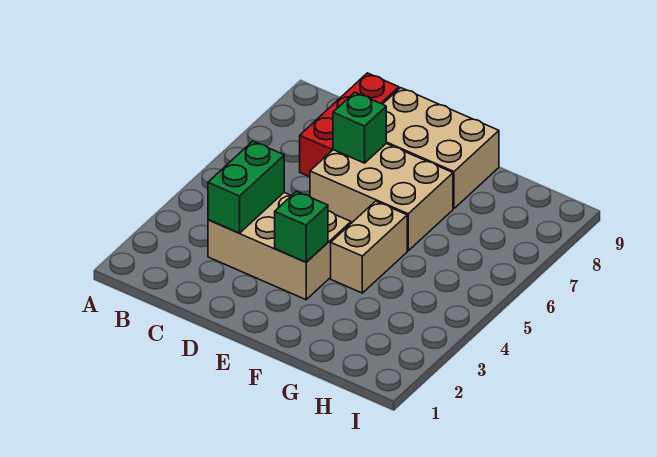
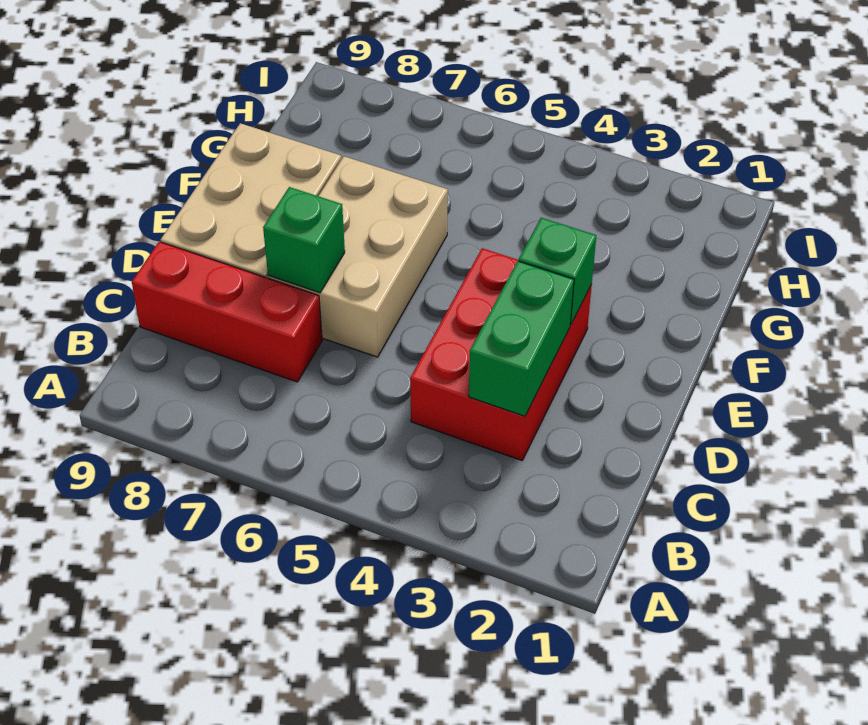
tan brick C3:E4 level 1 -> red brick C3:E4 level 1
green brick C3:C4 level 2 -> green brick C3:D3 level 2
tan brick F4:F5 level 1 -> none

